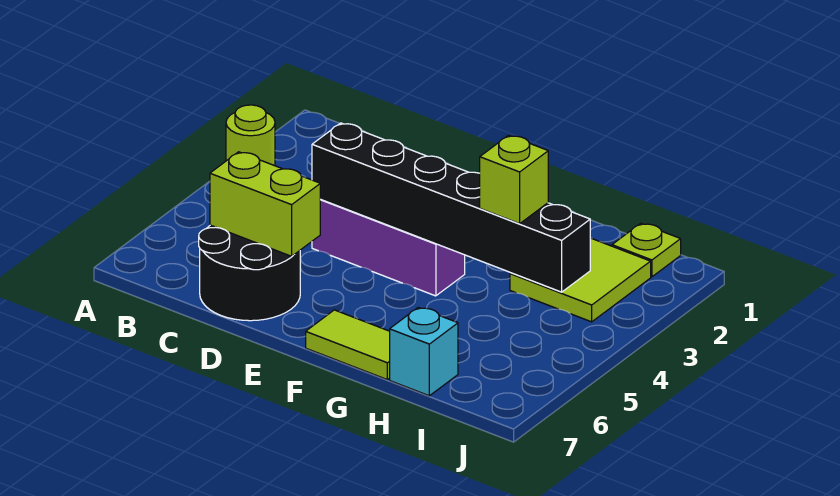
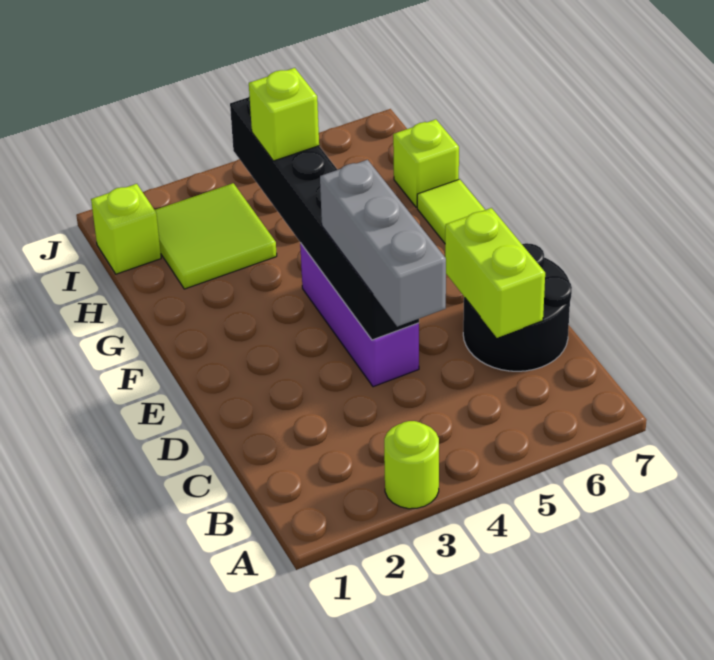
none -> grey brick C4:E4 level 3
cyan brick H7 level 1 -> lime brick H7 level 1
lime plate I1 level 1 -> lime brick I1 level 1

